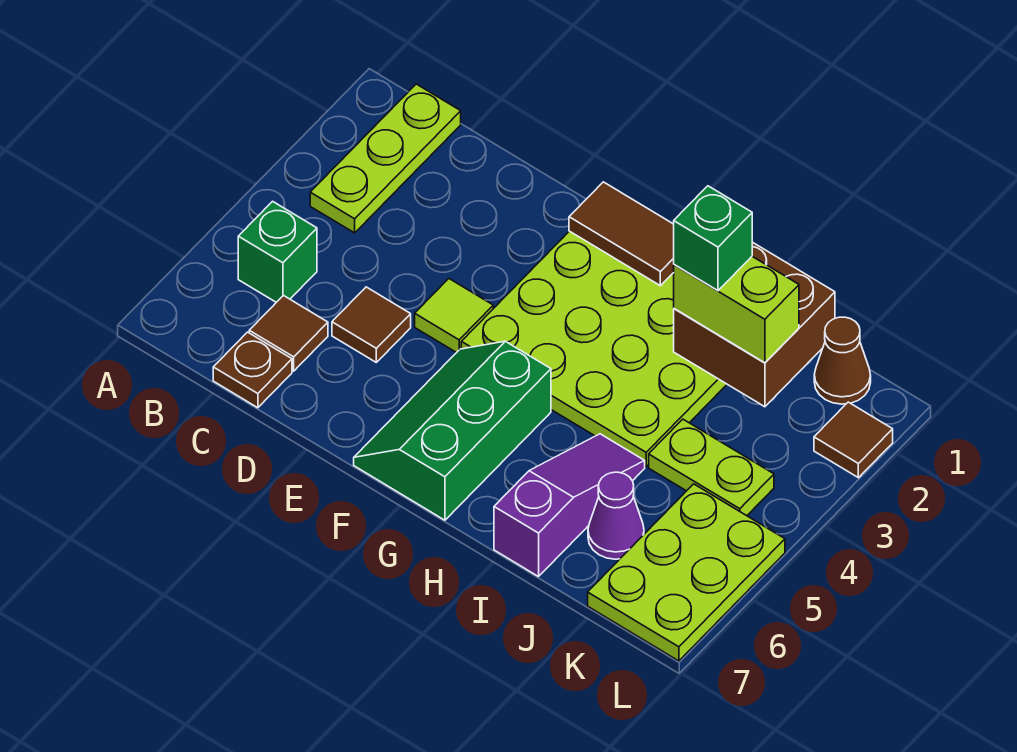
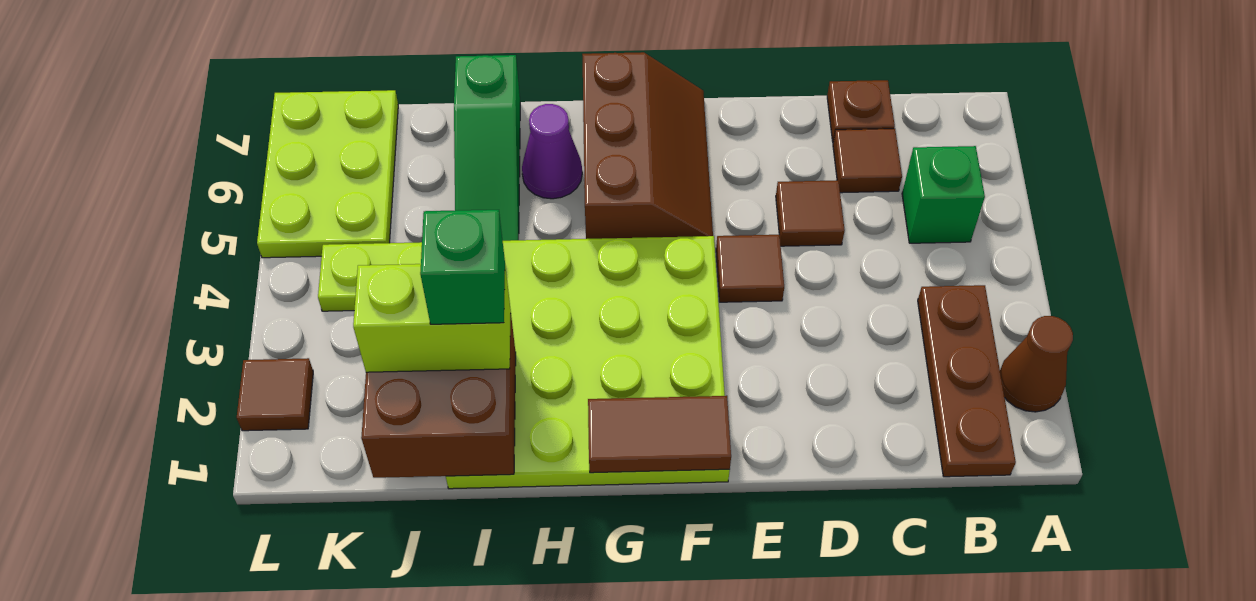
lime plate B1:B3 level 1 -> brown plate B1:B3 level 1
lime tile E4 level 1 -> brown tile E4 level 1
green slope F5:G7 level 1 top G -> brown slope F5:G7 level 1 top G
purple slope I5:I7 level 1 top 7 -> green slope I5:I7 level 1 top 7
purple cone J6 level 1 -> purple cone H6 level 1
brown cone K1 level 1 -> brown cone A2 level 1

